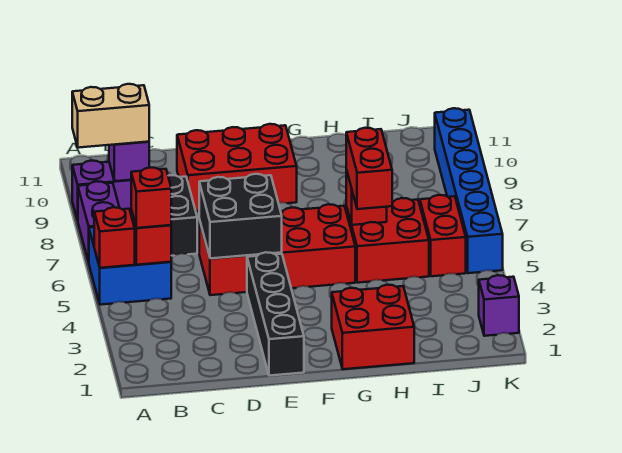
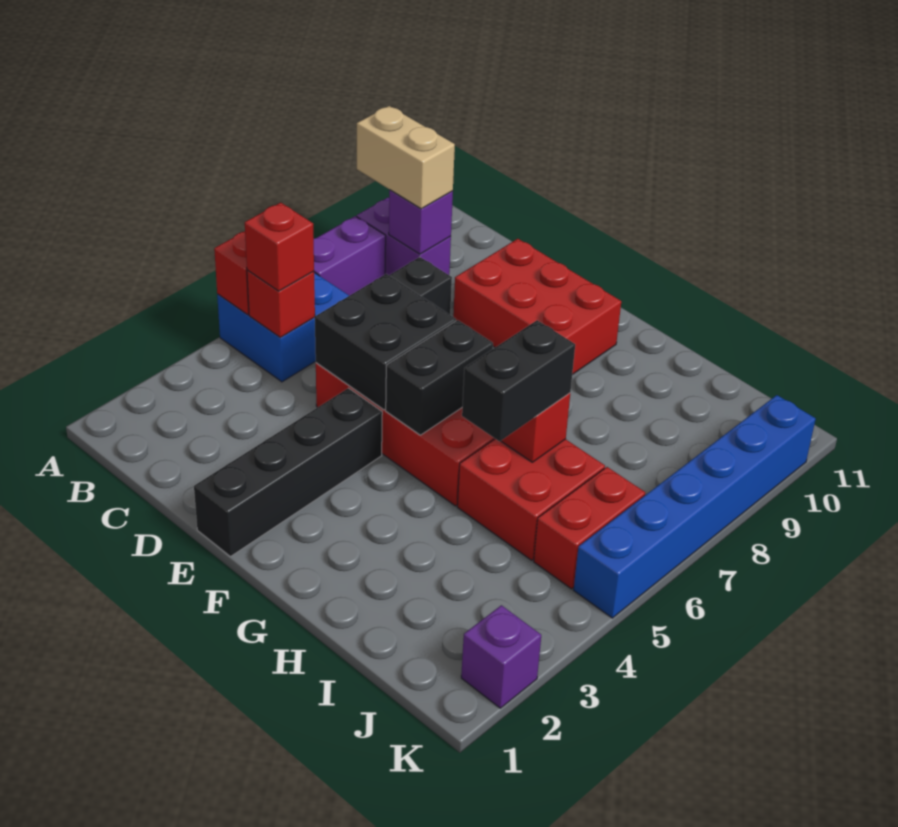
none -> black brick F5:F6 level 2
red brick G1:H2 level 1 -> none
red brick H5:H6 level 3 -> black brick H5:H6 level 3

